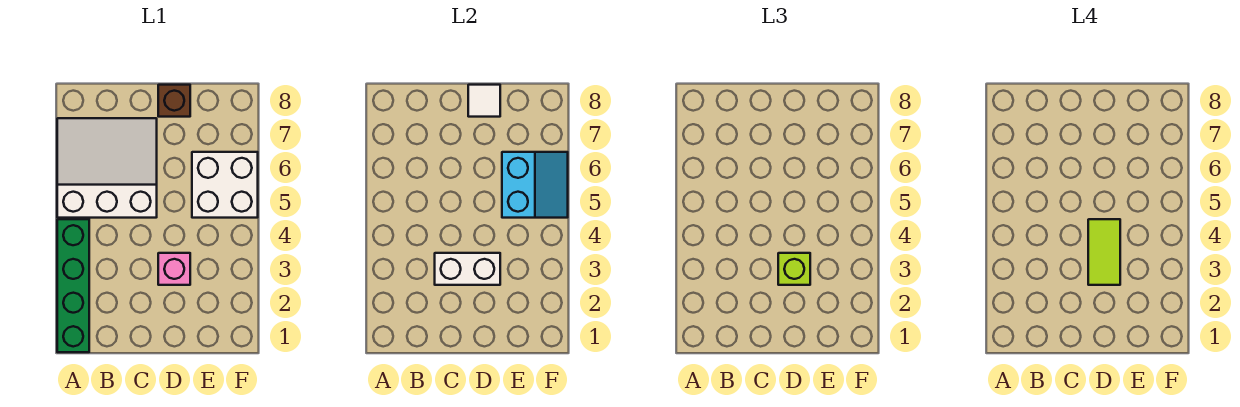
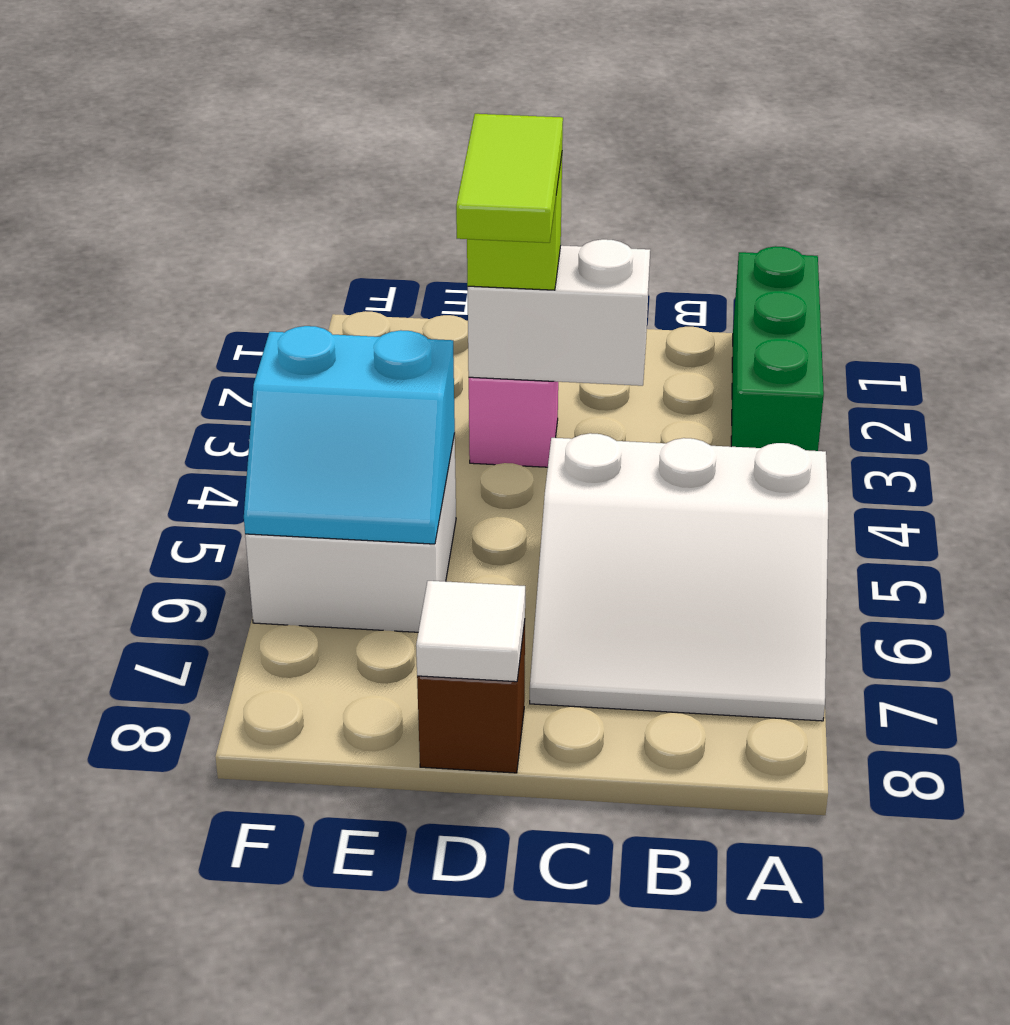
green brick A1:A4 level 1 -> green brick A1:A3 level 1
cyan slope E5:F6 level 2 top E -> cyan slope E5:F6 level 2 top 5

